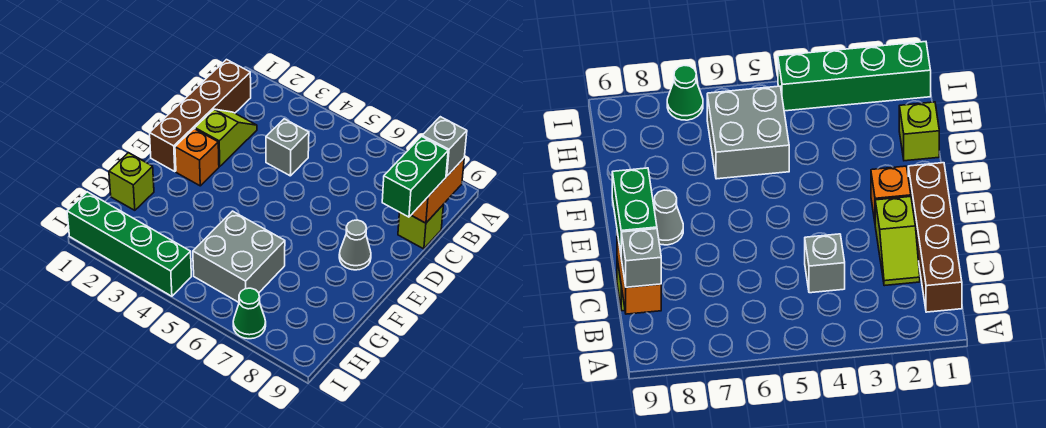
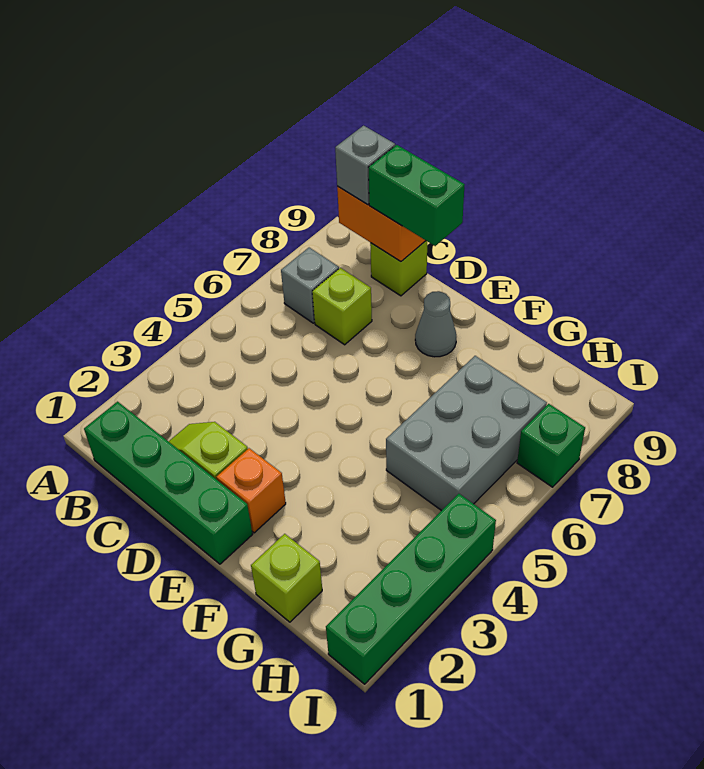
brown brick B1:E1 level 1 -> green brick B1:E1 level 1
grey brick C4 level 1 -> grey brick B7 level 1
none -> lime brick C7 level 1
grey brick G5:H6 level 1 -> grey brick G5:H7 level 1
green cone I7 level 1 -> green brick I7 level 1

